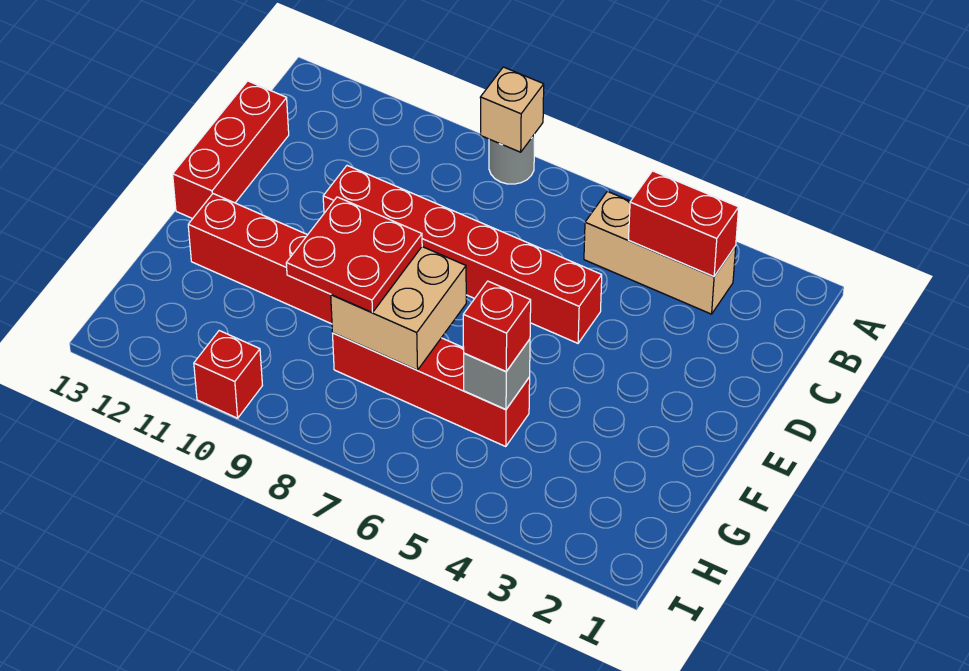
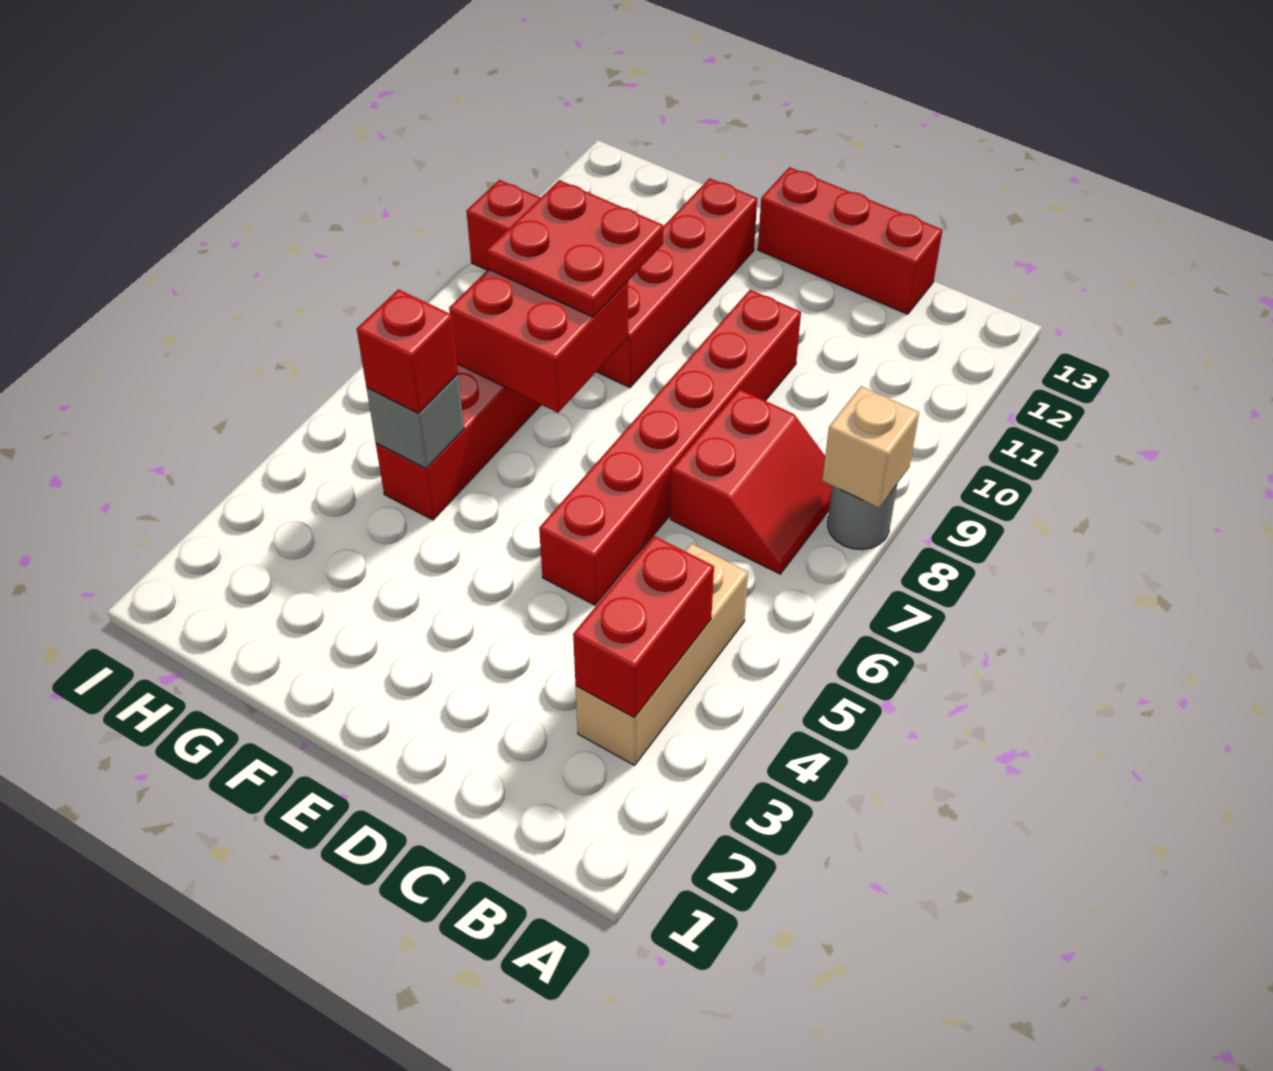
none -> red slope B7:C8 level 1 top C
tan brick F7:G8 level 2 -> red brick F7:G8 level 2

